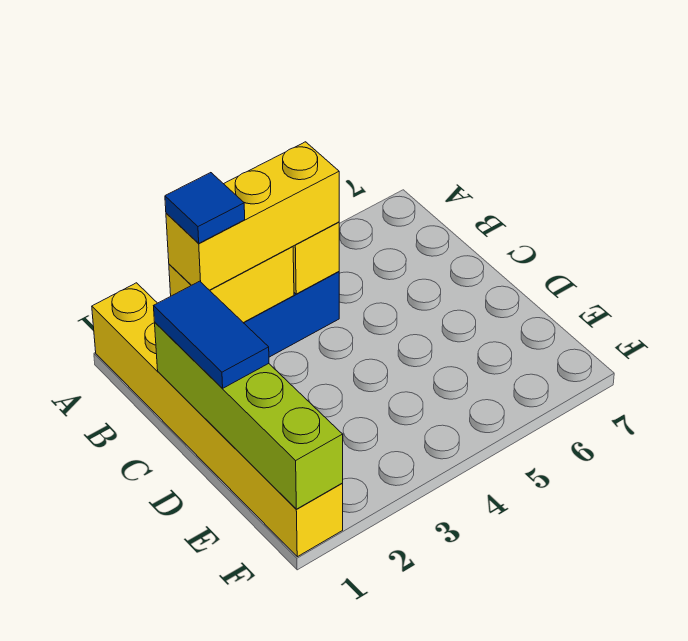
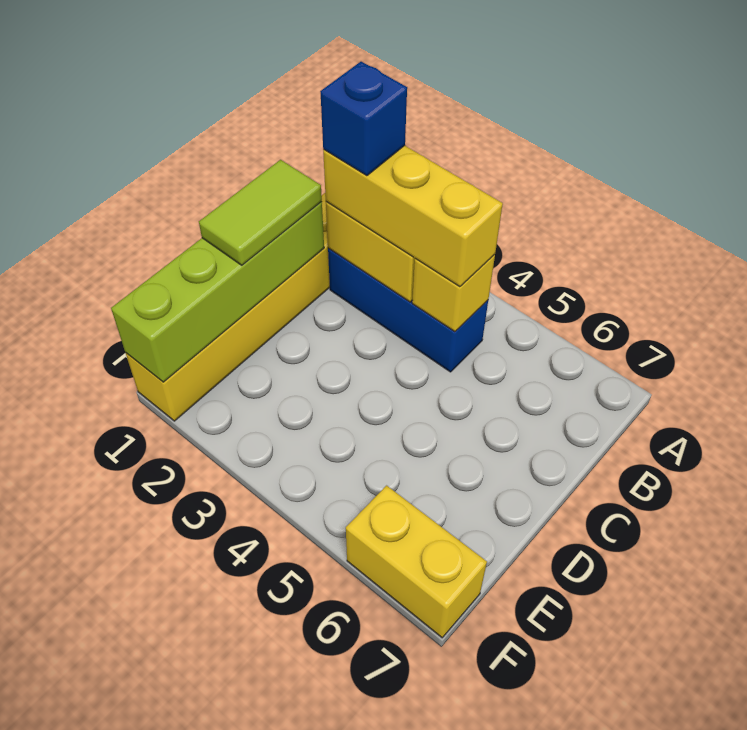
blue tile B2 level 4 -> blue brick B2 level 4
blue tile C1:D1 level 3 -> lime tile C1:D1 level 3
none -> yellow brick F6:F7 level 1

